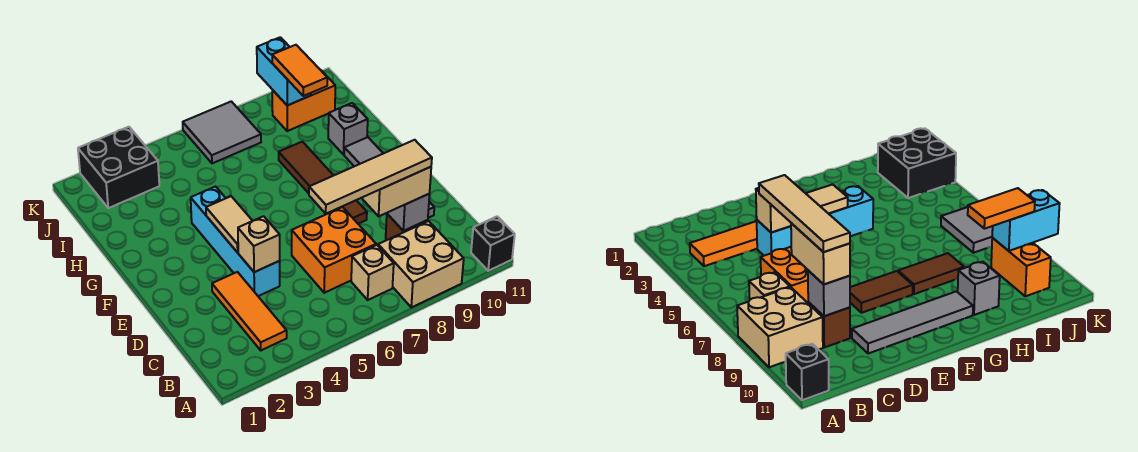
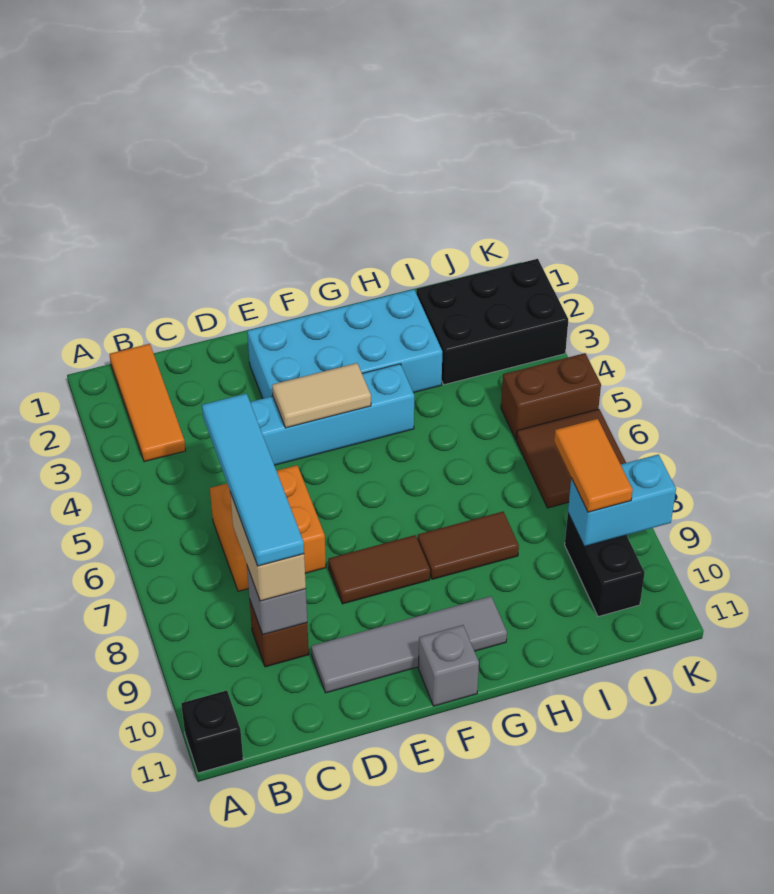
tan brick A8:B9 level 1 -> none
orange tile B3:D3 level 1 -> orange tile B1:B3 level 1
tan brick B7 level 1 -> none
tan tile C6:C9 level 4 -> cyan tile C6:C9 level 4
tan brick D4 level 2 -> none
none -> cyan brick E2:H3 level 1
grey brick H10 level 1 -> grey brick F11 level 1
orange tile I9:J9 level 3 -> orange tile J8:J9 level 3
black brick J2:K3 level 1 -> black brick I2:K3 level 1
none -> brown brick J5:K5 level 1
grey tile J6:K7 level 1 -> brown tile J6:K7 level 1
orange brick J9:J10 level 1 -> black brick J9:J10 level 1

